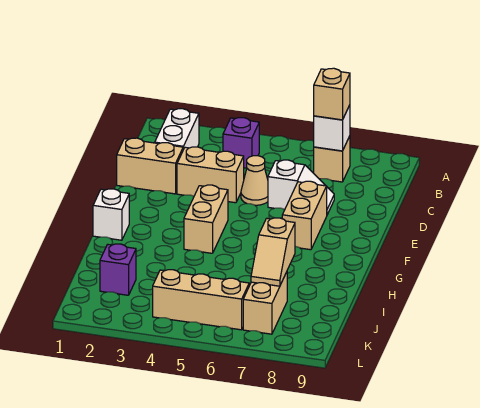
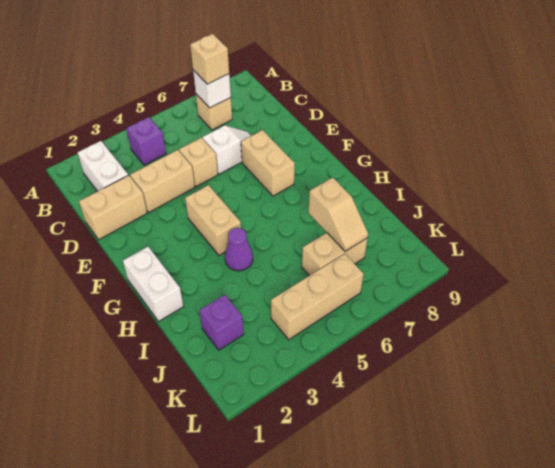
tan cone D5 level 1 -> tan brick D5 level 1
white brick G1 level 1 -> white brick G1:H1 level 1
none -> purple cone H4 level 1
tan brick J7:K7 level 1 -> tan brick J6:J7 level 1

